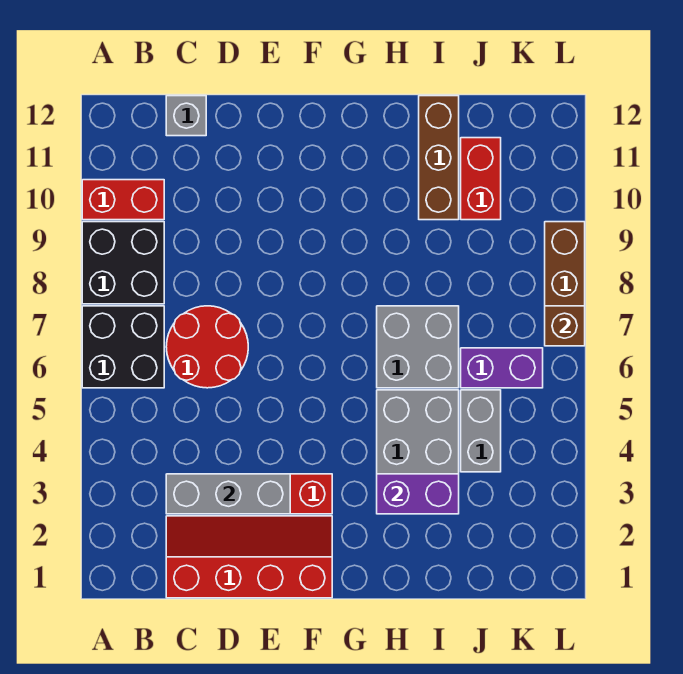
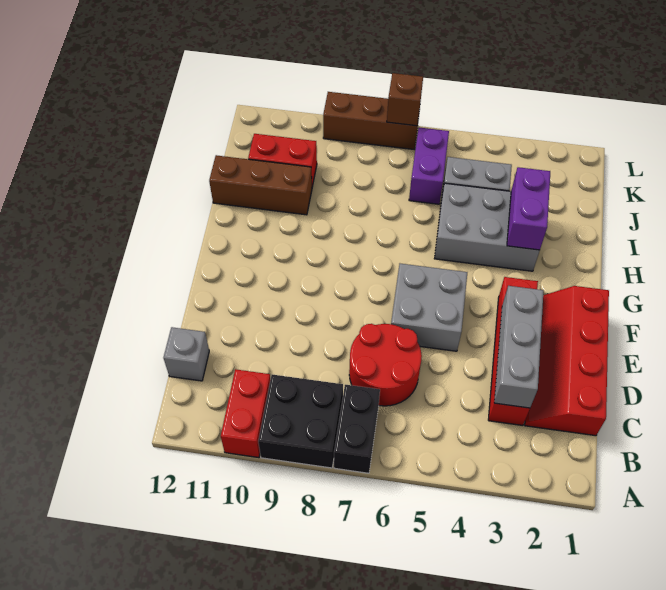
black brick A6:B7 level 1 -> black brick A7:B7 level 1
grey brick H6:I7 level 1 -> grey brick E5:F6 level 1

